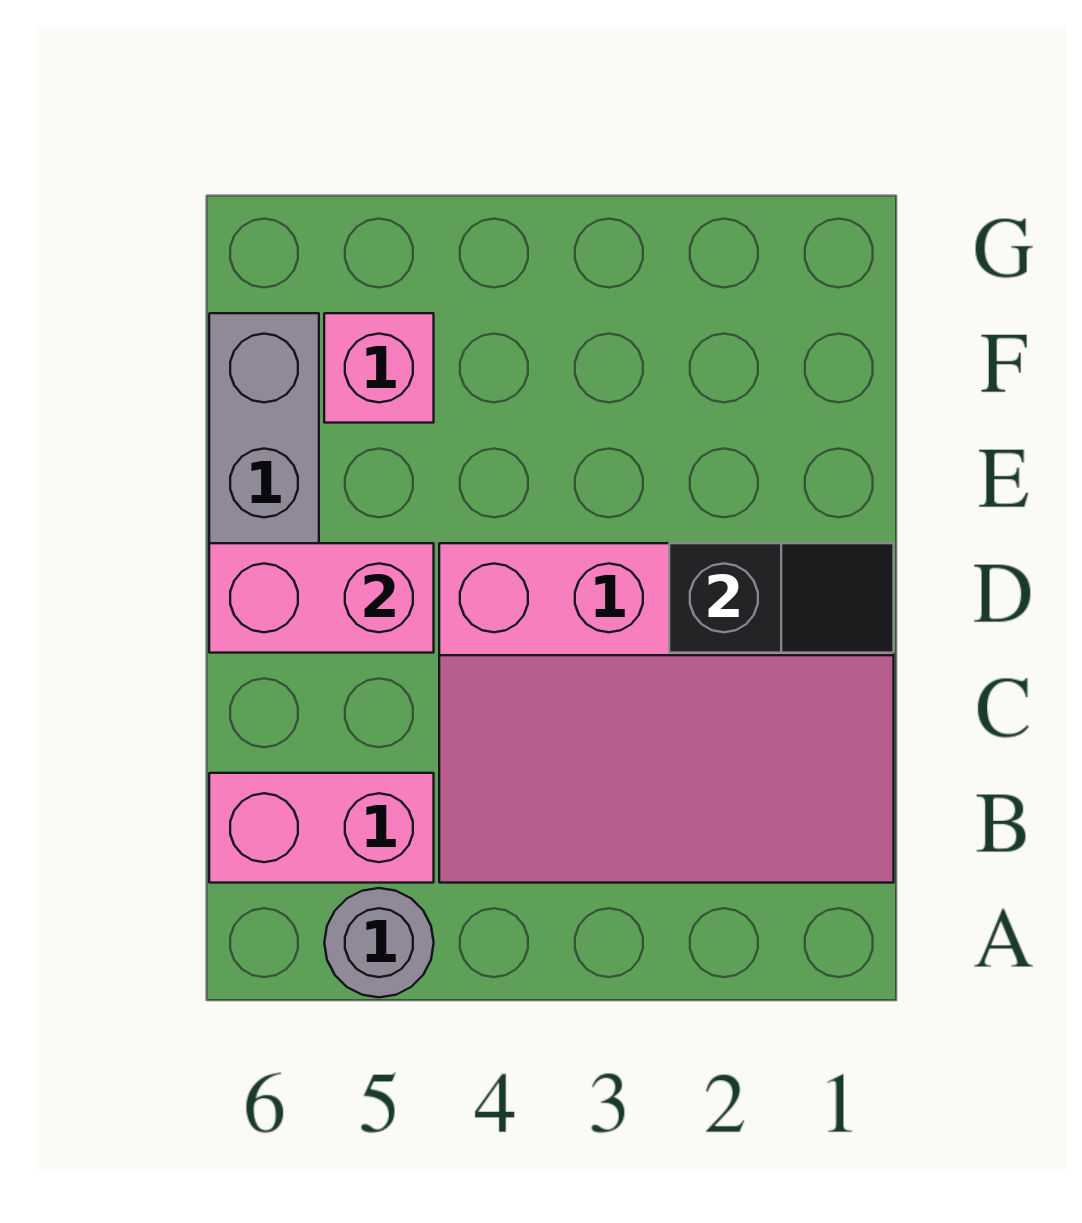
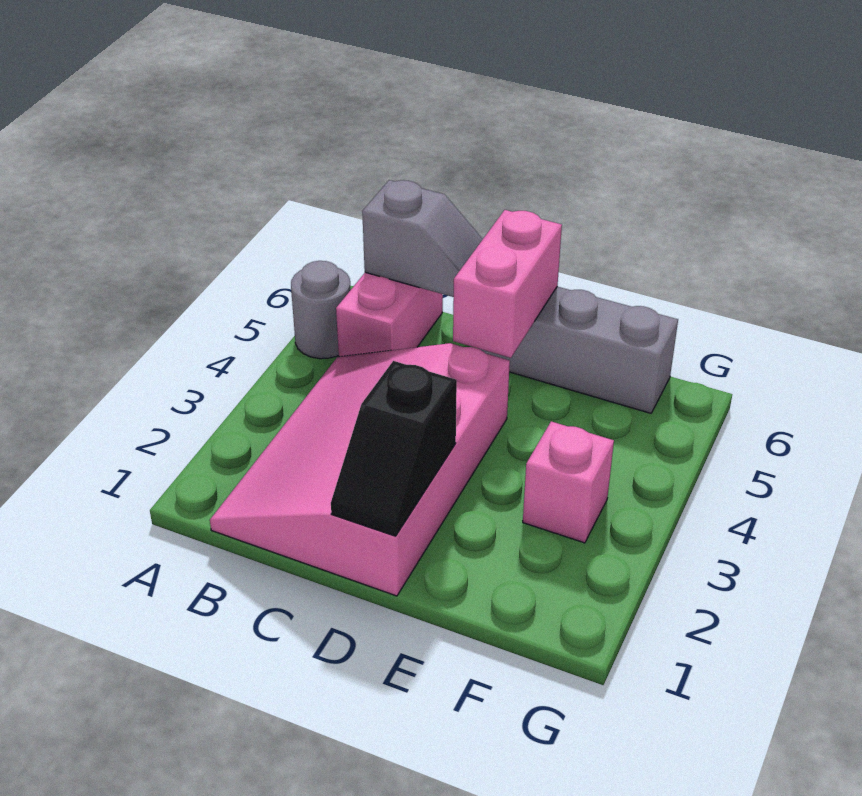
none -> grey slope B6:C6 level 2 top B
pink brick F5 level 1 -> pink brick F3 level 1

